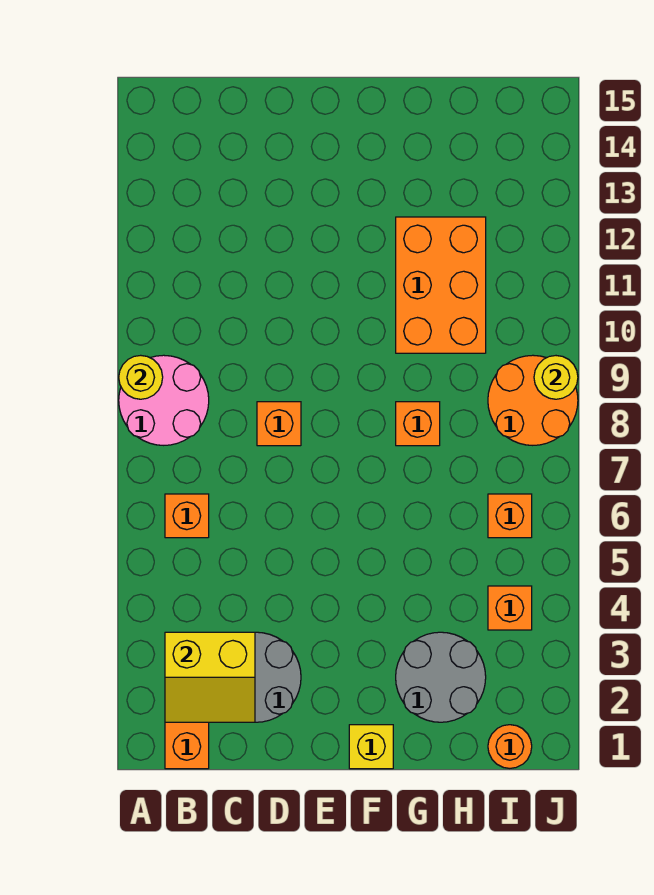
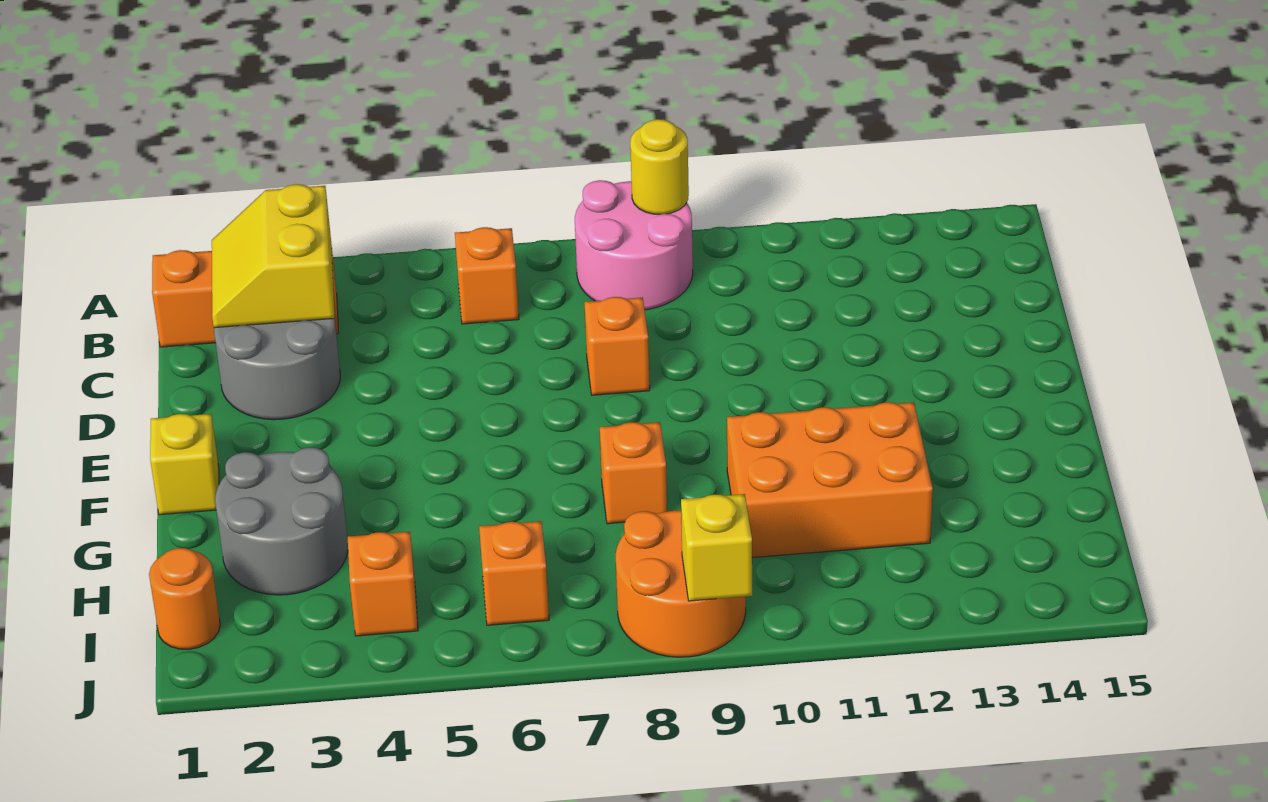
yellow round brick J9 level 2 -> yellow brick J9 level 2

